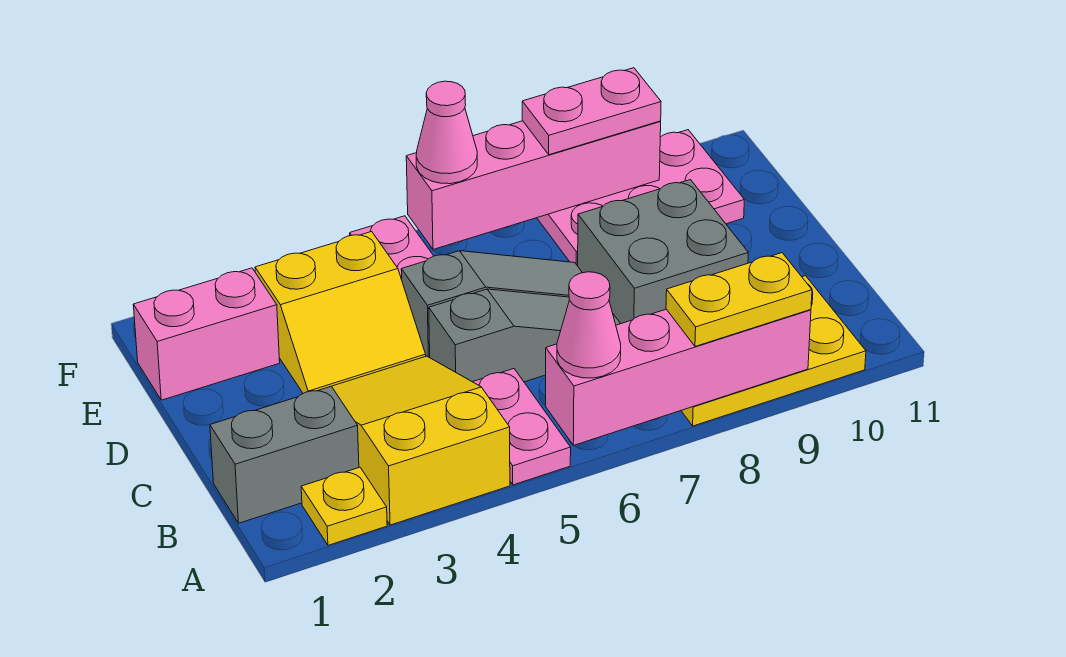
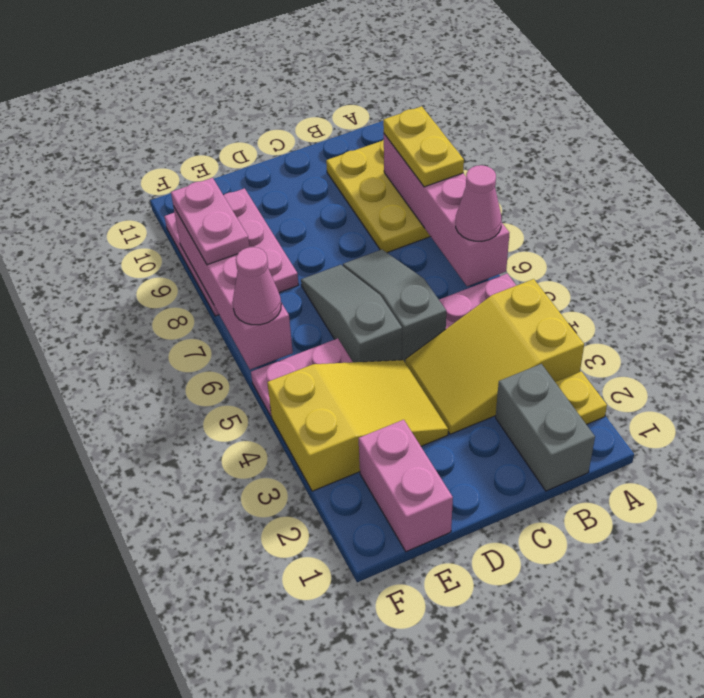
grey brick C8:D9 level 1 -> none
yellow slope D3:E4 level 1 top E -> yellow slope D3:F4 level 1 top F

